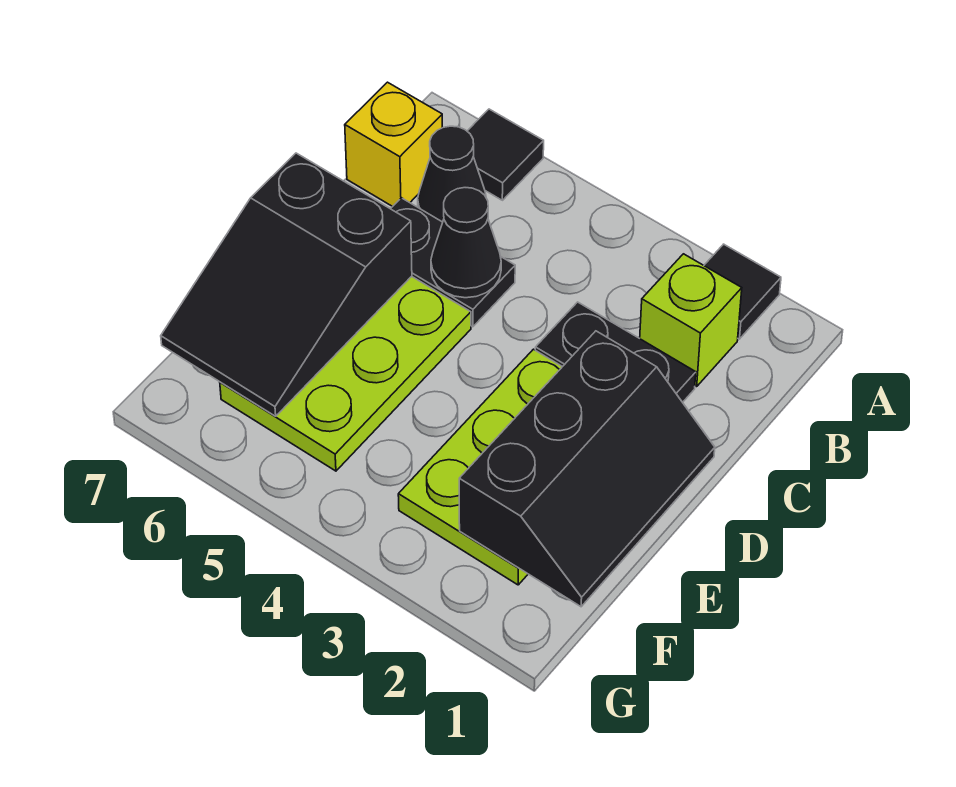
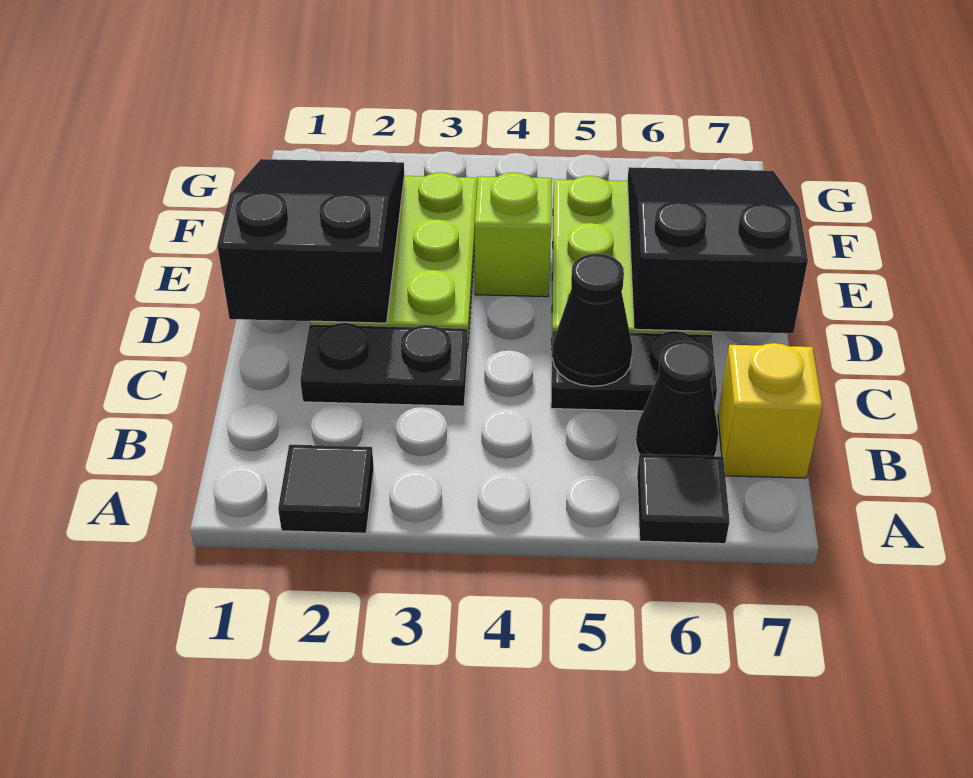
lime brick B2 level 1 -> lime brick E4 level 1
black slope D1:F2 level 2 top 2 -> black slope D1:F2 level 2 top D

